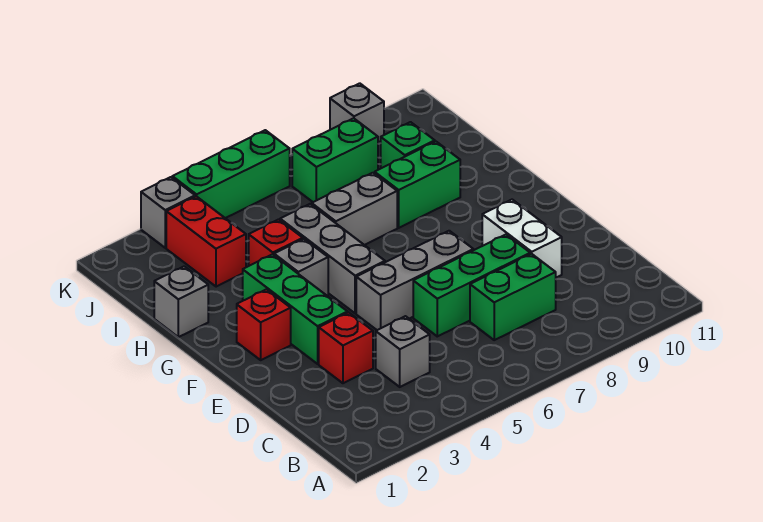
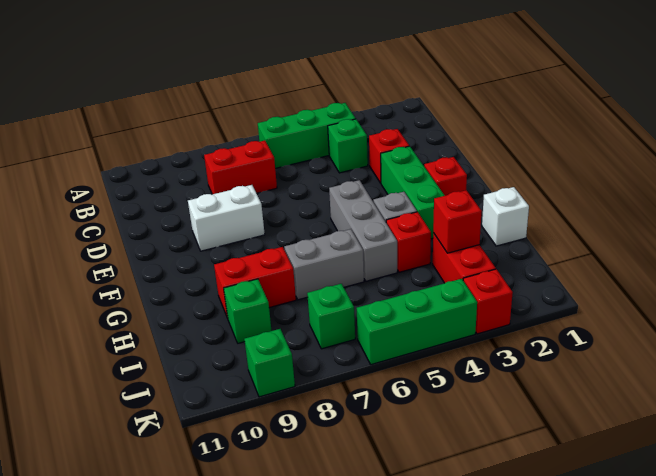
grey brick C4 level 1 -> green brick C4 level 1
green brick C7:C8 level 1 -> red brick C7:C8 level 1
green brick D6:D8 level 1 -> green brick B4:B6 level 1
white brick D9:E9 level 1 -> white brick E8:E9 level 1
grey brick E5:E7 level 1 -> none
grey brick H1 level 1 -> white brick H1 level 1
green brick H8:H9 level 1 -> red brick H8:H9 level 1
none -> red brick I3 level 2
green brick J7:J8 level 1 -> green brick J7 level 1
grey brick K3 level 1 -> red brick K3 level 1
grey brick K9 level 1 -> green brick K9 level 1

